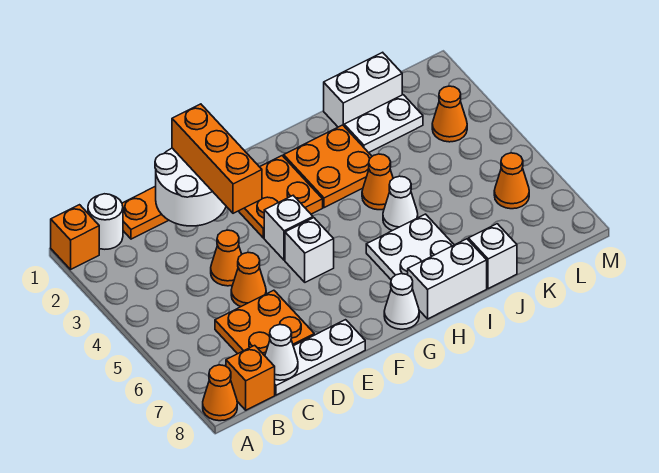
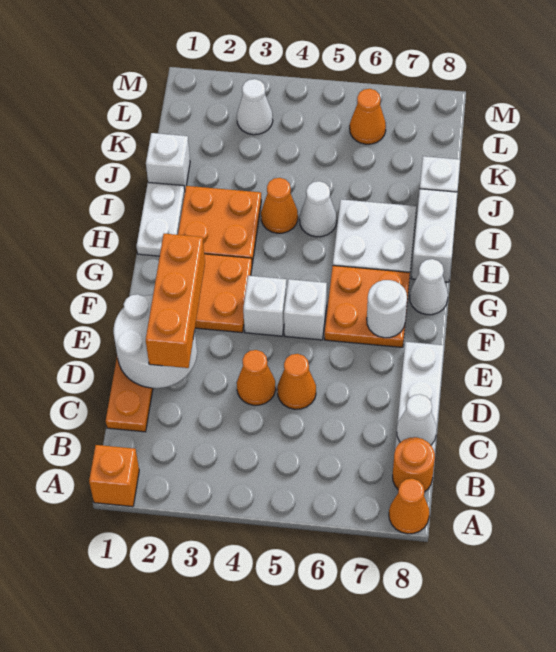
white round brick B1 level 1 -> white round brick F7 level 2
orange brick B8 level 1 -> orange round brick B8 level 1
orange plate C6:D7 level 1 -> orange plate F6:G7 level 1
orange brick E1:E3 level 3 -> orange brick D2:F2 level 3
white brick J1:K1 level 1 -> white brick J1 level 1
white plate J2:K2 level 1 -> white plate H1:I1 level 1
orange cone L3 level 1 -> white cone L3 level 1

